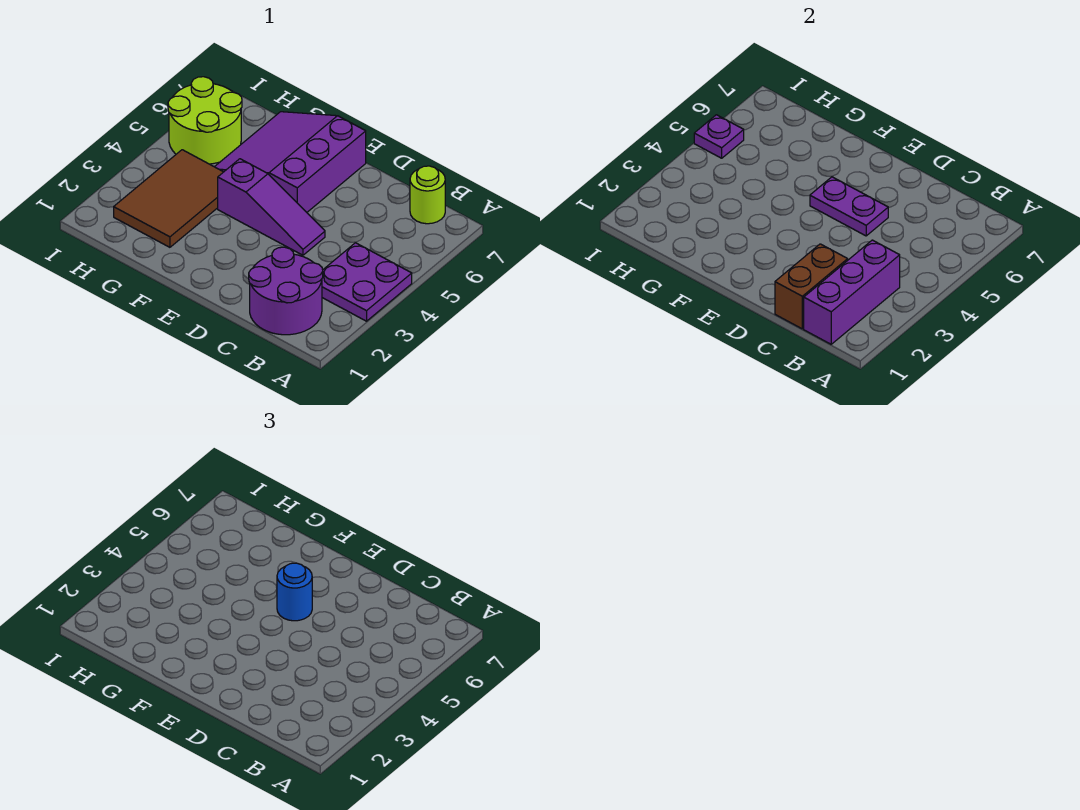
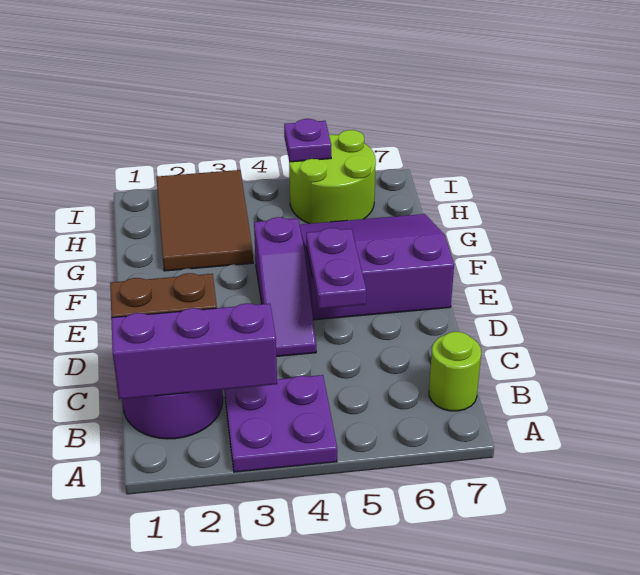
blue round brick E5 level 3 -> none
brown tile G2:H4 level 1 -> brown tile G2:I3 level 1

